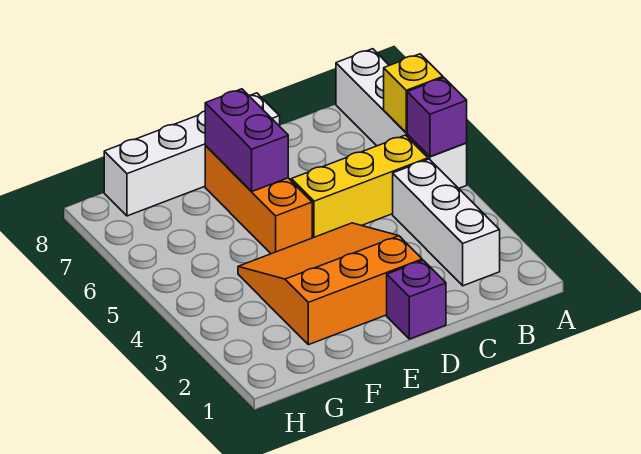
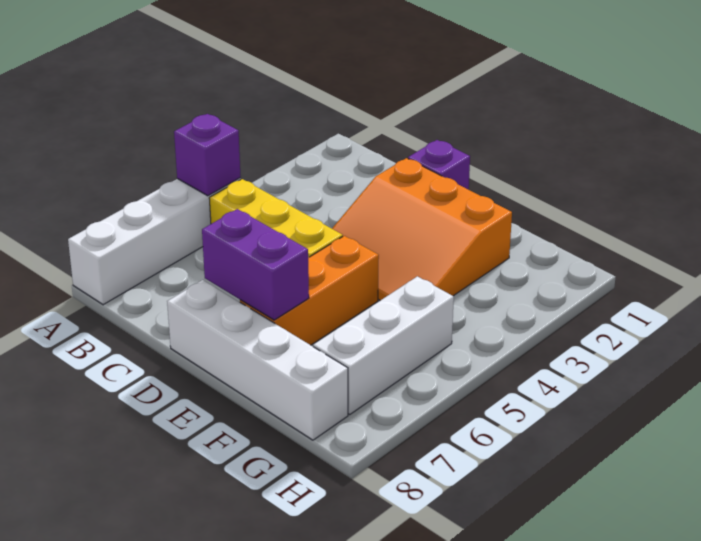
yellow brick A6 level 2 -> none
white brick B2:B4 level 1 -> white brick G5:G7 level 1
purple brick E6:E7 level 2 -> purple brick D7:E7 level 2

